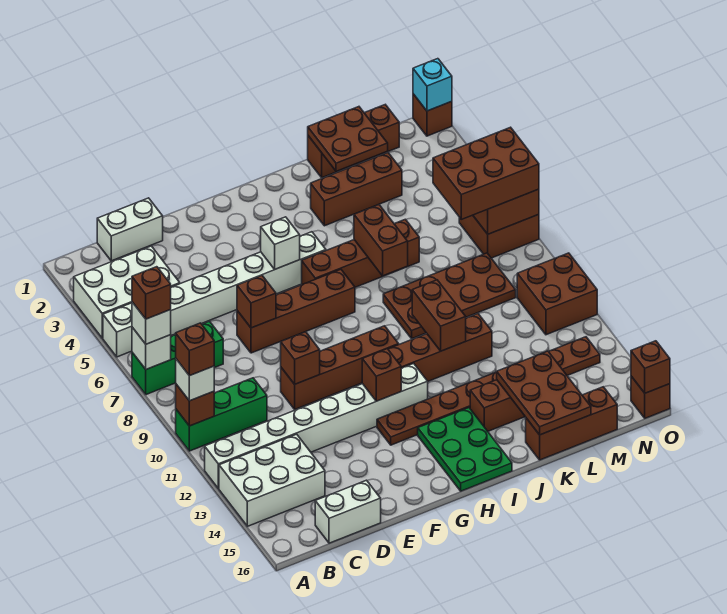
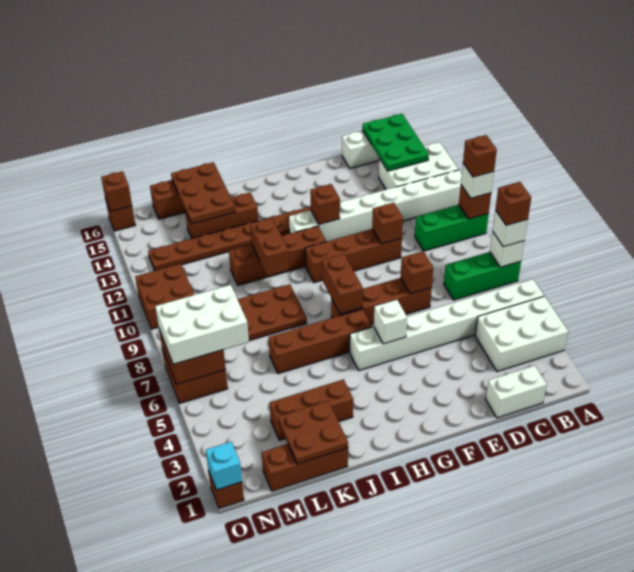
green plate H14:I16 level 1 -> green plate B14:C16 level 2
brown brick J6:J7 level 2 -> brown brick H7:H8 level 2
brown brick M6:O7 level 3 -> white brick M6:O7 level 3

